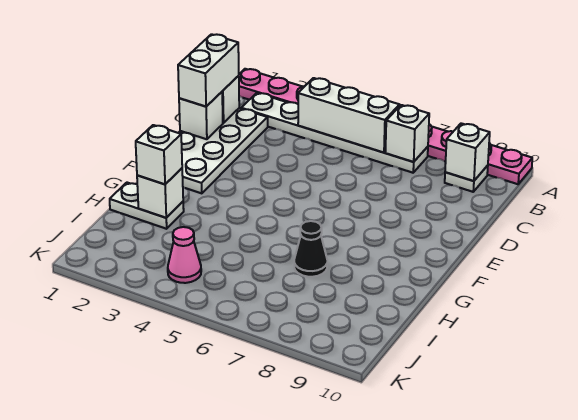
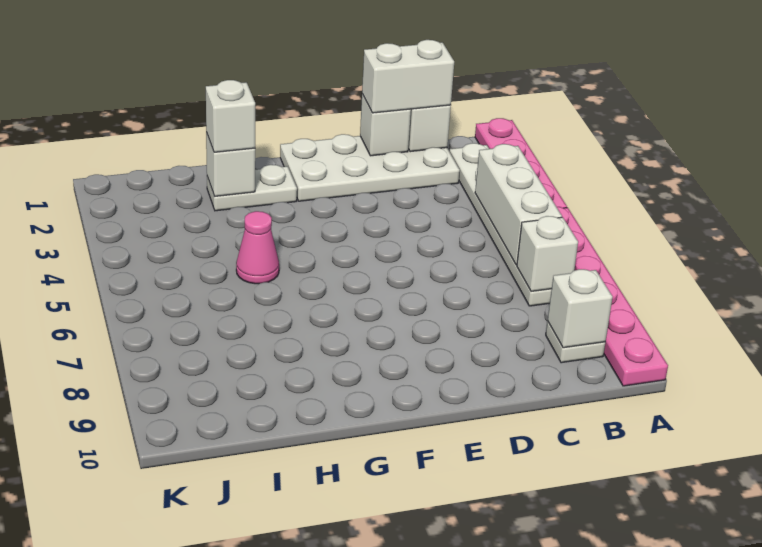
white plate H1:H2 level 1 -> white plate G2:H2 level 1
black cone H7 level 1 -> none
pink cone J4 level 1 -> pink cone H5 level 1

